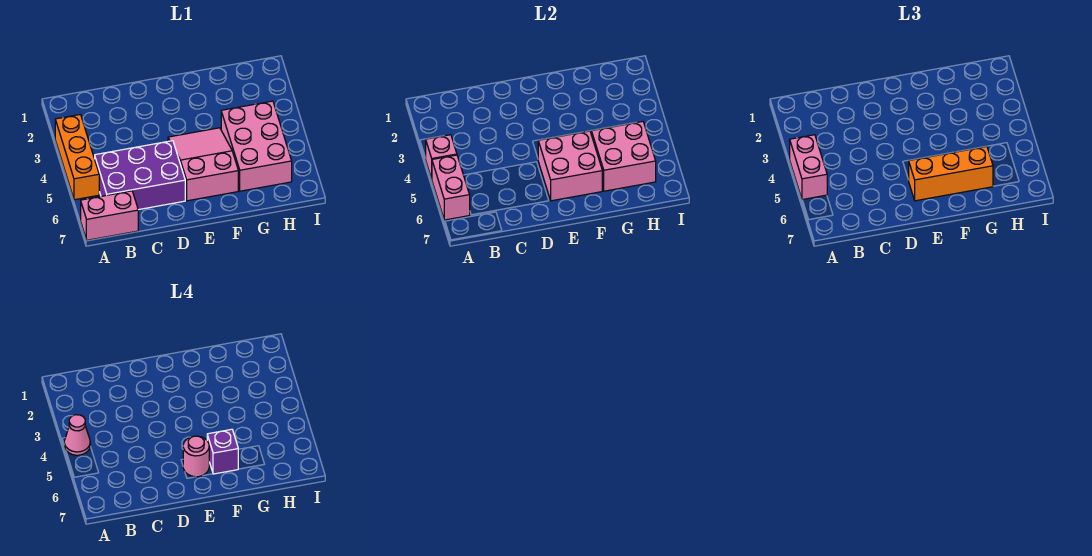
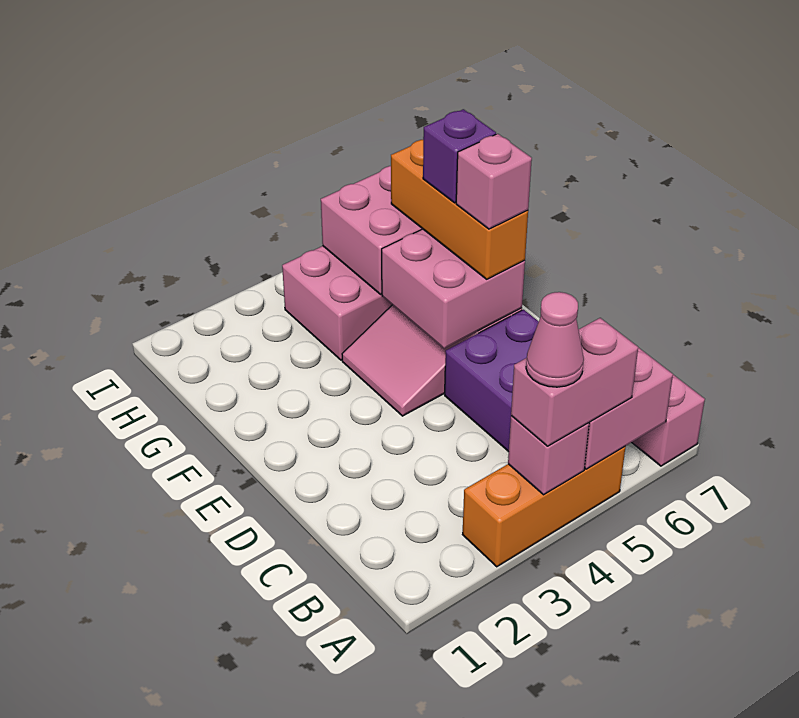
pink round brick E6 level 4 -> pink brick E6 level 4

